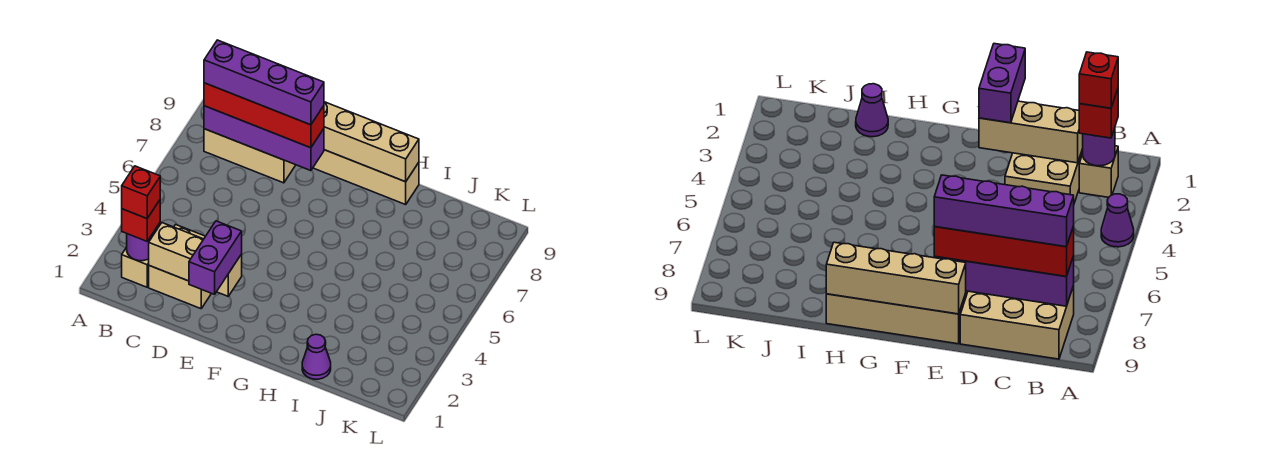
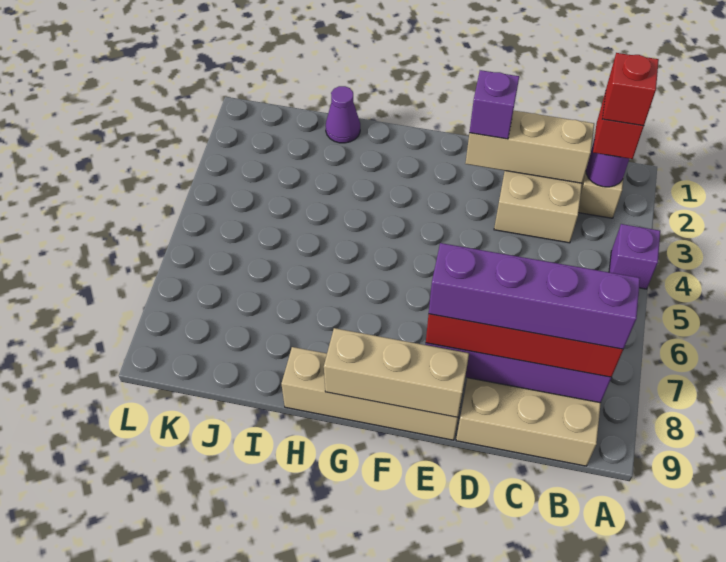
purple cone A4 level 1 -> purple brick A4 level 1
purple brick E1:E2 level 3 -> purple brick E2 level 3
tan brick E9:H9 level 2 -> tan brick E9:G9 level 2

